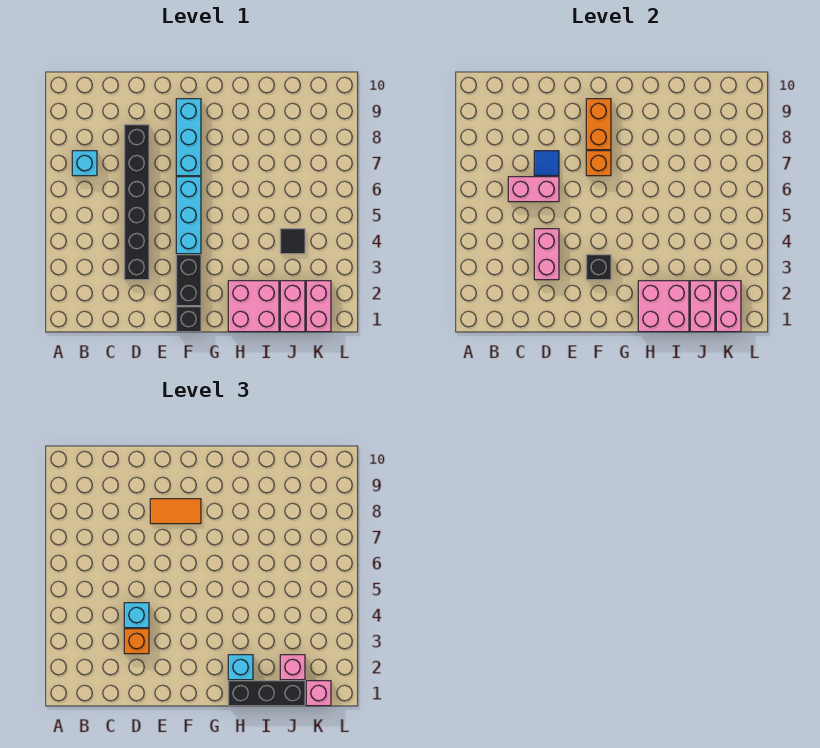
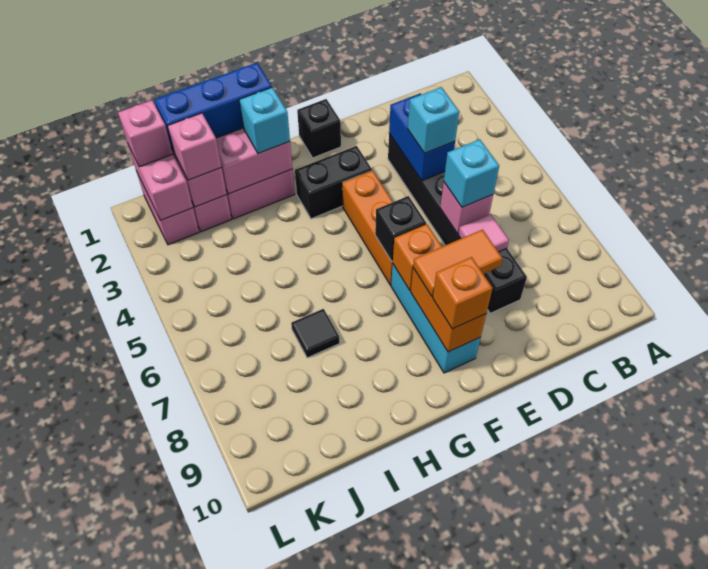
cyan brick B7 level 1 -> cyan brick D6 level 3
pink brick C6:D6 level 2 -> pink brick D6 level 2
pink brick D3:D4 level 2 -> blue brick D3:D4 level 2
orange brick D3 level 3 -> orange brick F9 level 3
blue tile D7 level 2 -> pink tile D7 level 2
black brick F2:F3 level 1 -> black brick F3:G3 level 1
black brick F3 level 2 -> black brick F6 level 2
cyan brick F4:F6 level 1 -> orange brick F4:F6 level 1
black brick H1:J1 level 3 -> blue brick H1:J1 level 3
black tile J4 level 1 -> black tile I7 level 1

